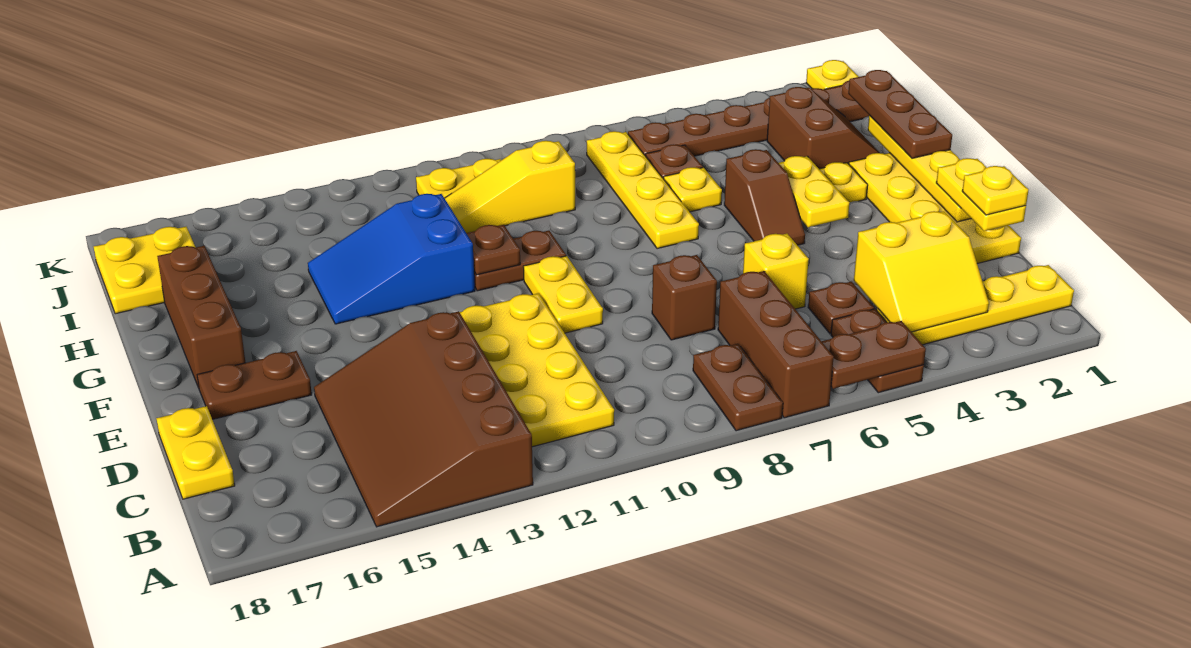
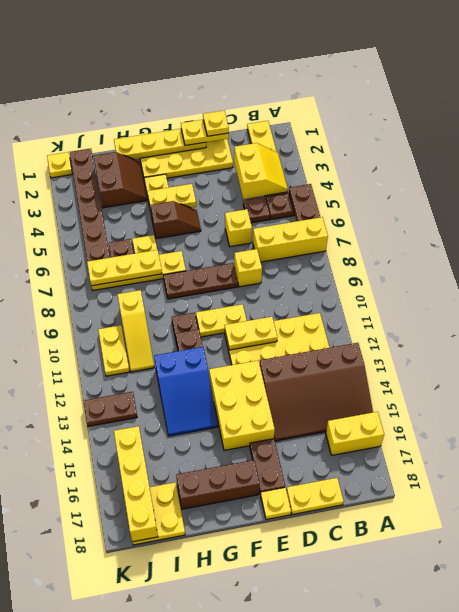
brown brick A7:C7 level 1 -> yellow brick A7:C7 level 1
brown plate A8:B8 level 1 -> brown plate J13:K13 level 1
none -> yellow brick A16:B16 level 1
brown brick D8 level 1 -> yellow brick D8 level 1
none -> yellow plate D11:E11 level 2
none -> yellow brick E13:F15 level 1
none -> yellow plate E18 level 1
brown plate G1:I1 level 3 -> brown plate E8:G8 level 1
brown slope H2:I3 level 1 top 3 -> brown slope H2:I3 level 1 top I
none -> yellow plate H7:J7 level 2
none -> yellow brick J15:J18 level 2

